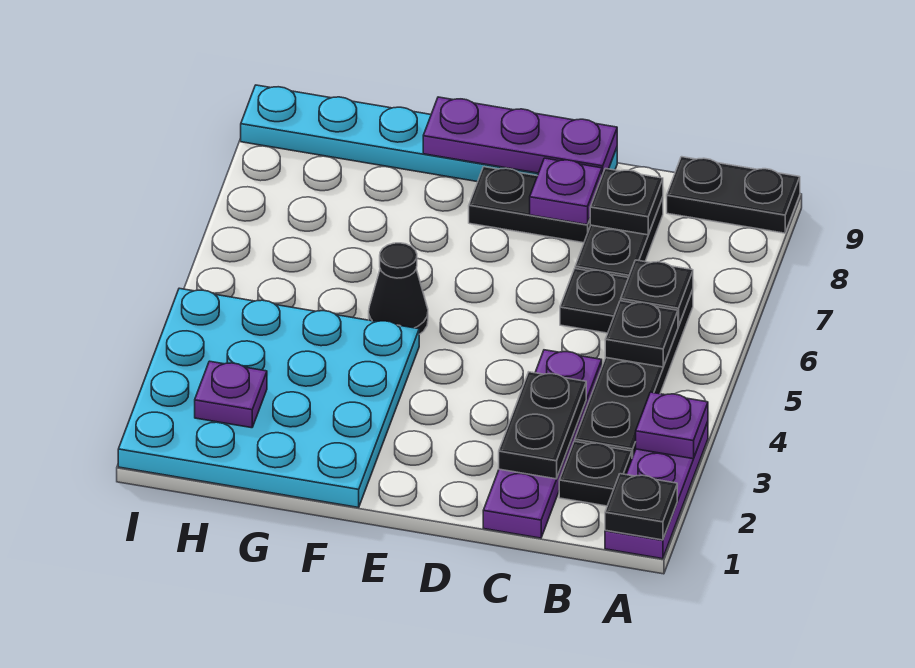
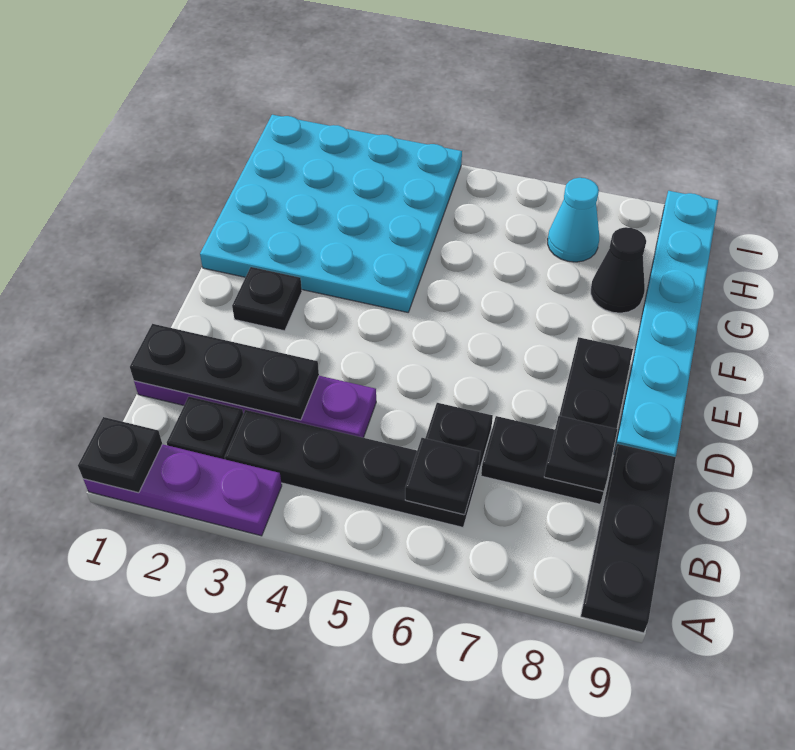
purple plate A3 level 2 -> none
black plate A9:B9 level 1 -> black plate A9:C9 level 1
black plate B5 level 2 -> black plate E2 level 1
black plate C2:C3 level 2 -> black plate C1:C3 level 2
purple plate D8 level 2 -> none
purple plate D9:F9 level 2 -> none
black cone F5 level 1 -> black cone G8 level 1
purple plate H2 level 2 -> none
none -> cyan cone H7 level 1

